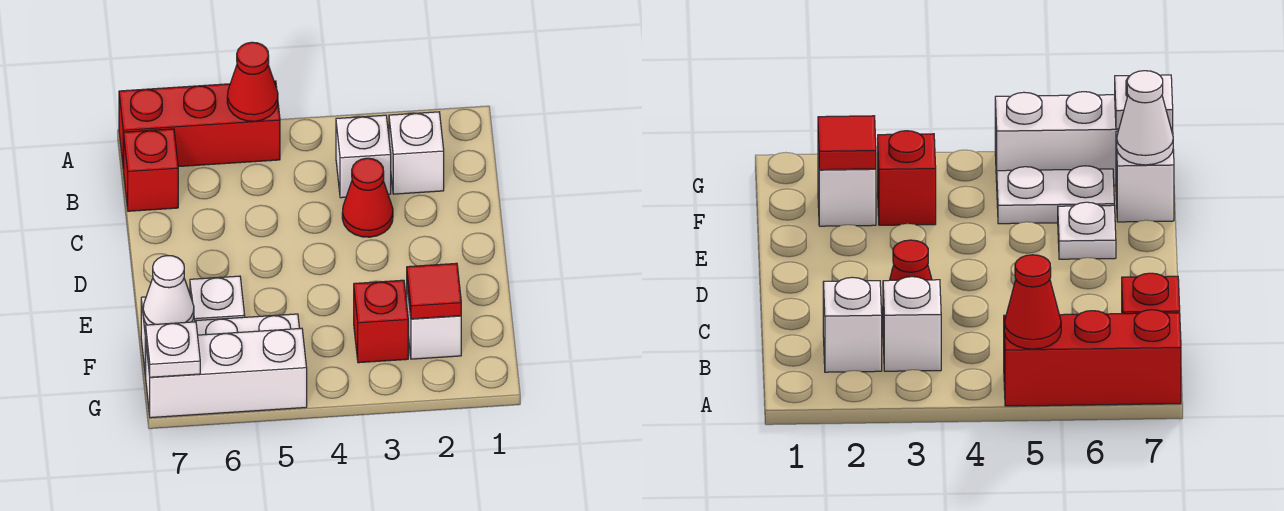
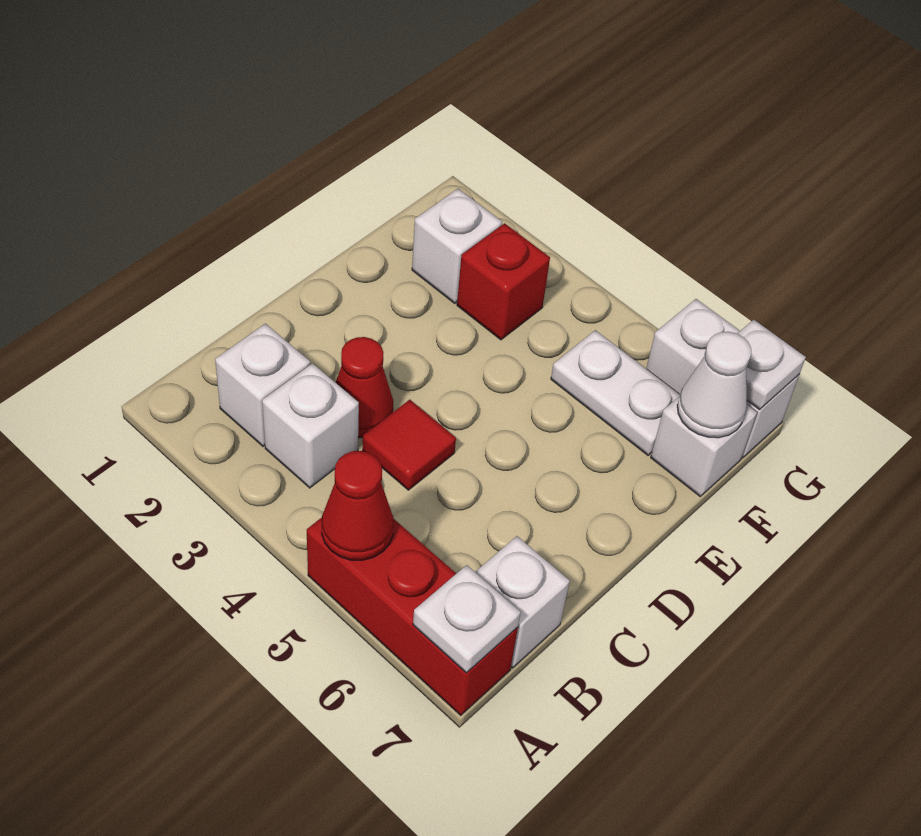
red brick B7 level 1 -> white brick B7 level 1
white plate E6 level 1 -> white plate A7 level 2
red tile F2 level 2 -> red tile C4 level 1
white brick G5:G7 level 1 -> white brick G6:G7 level 1

